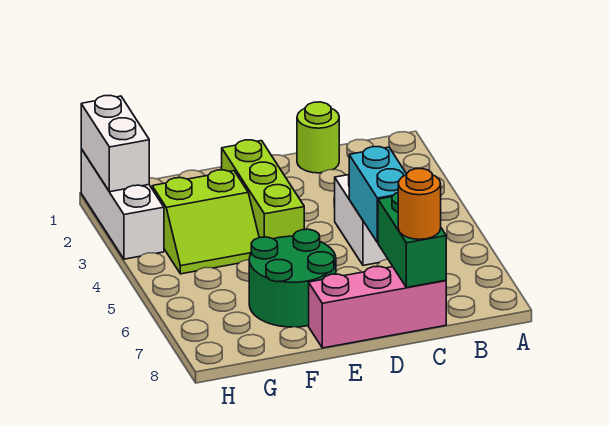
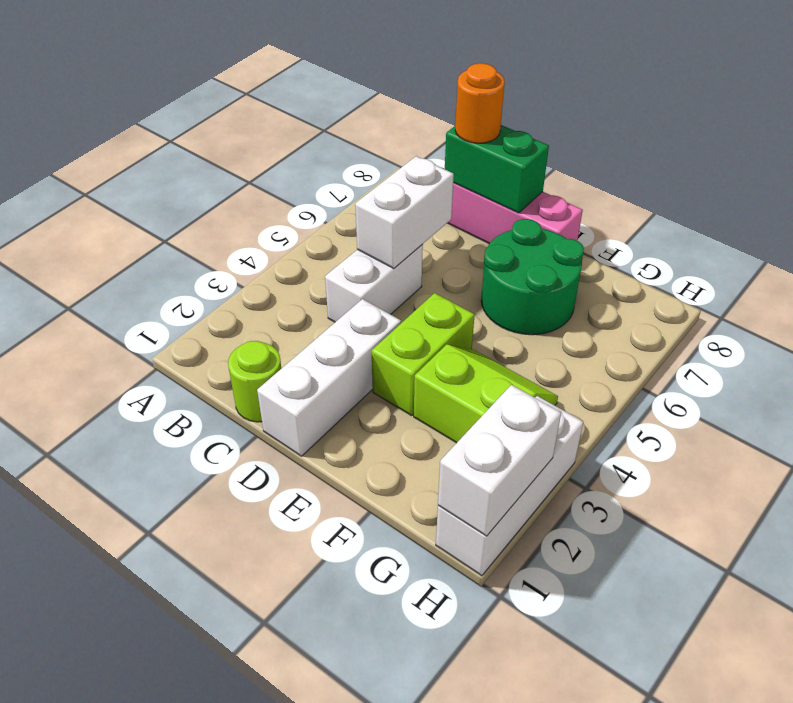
cyan brick C5:C6 level 2 -> white brick C5:C6 level 2
green brick C7:C8 level 2 -> green brick C8:D8 level 2
none -> white brick D1:D3 level 1
lime brick E2:E4 level 1 -> lime brick E3:E4 level 1

